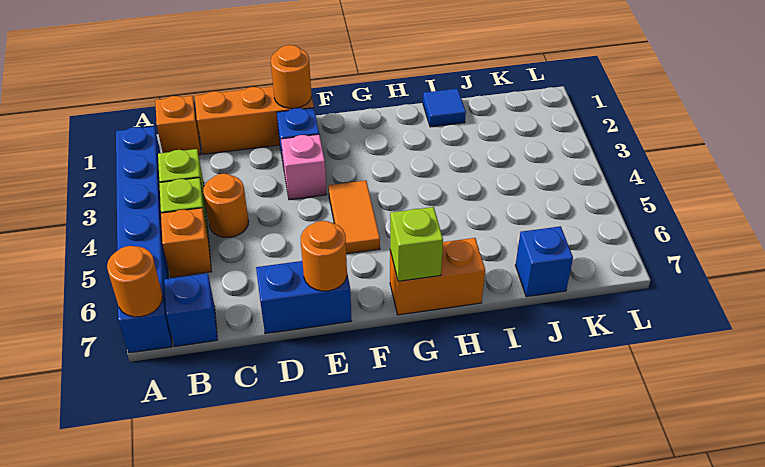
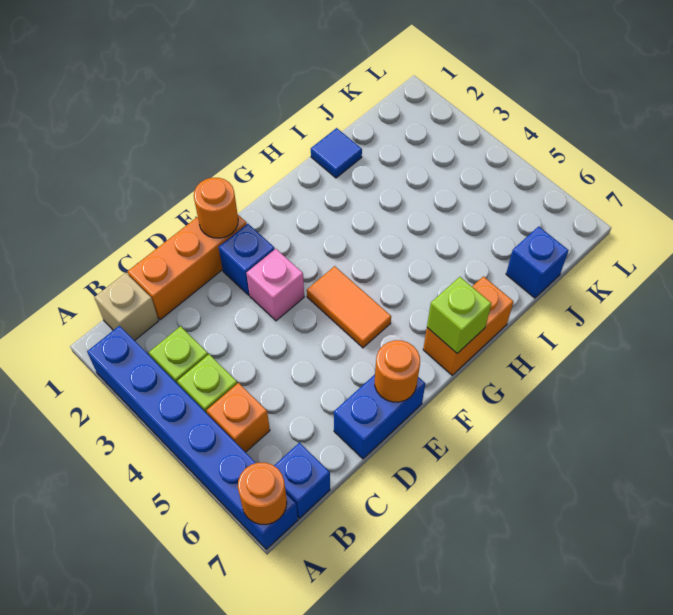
orange brick B1 level 1 -> tan brick B1 level 1
orange round brick C4 level 1 -> none

